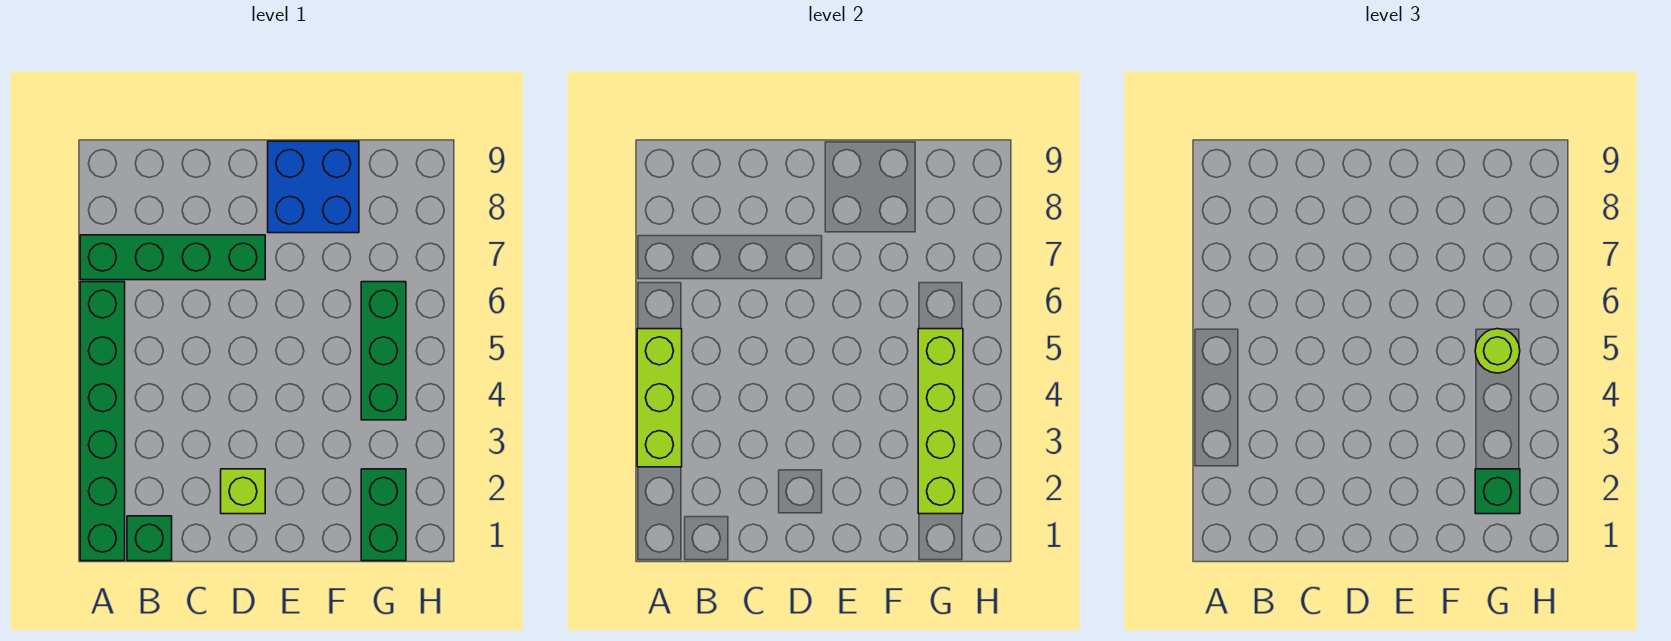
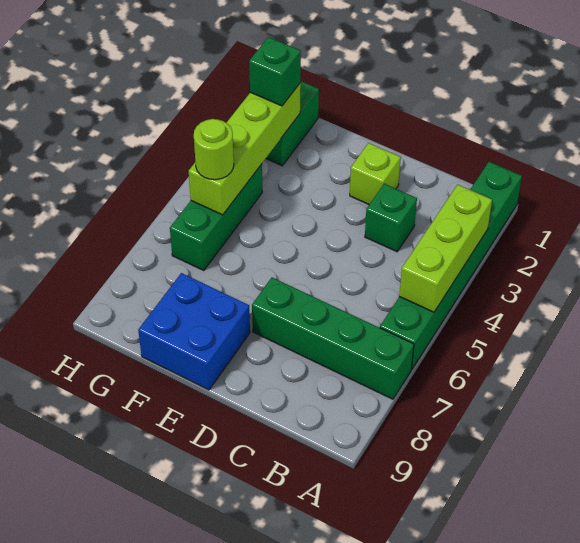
green brick B1 level 1 -> green brick C3 level 1

